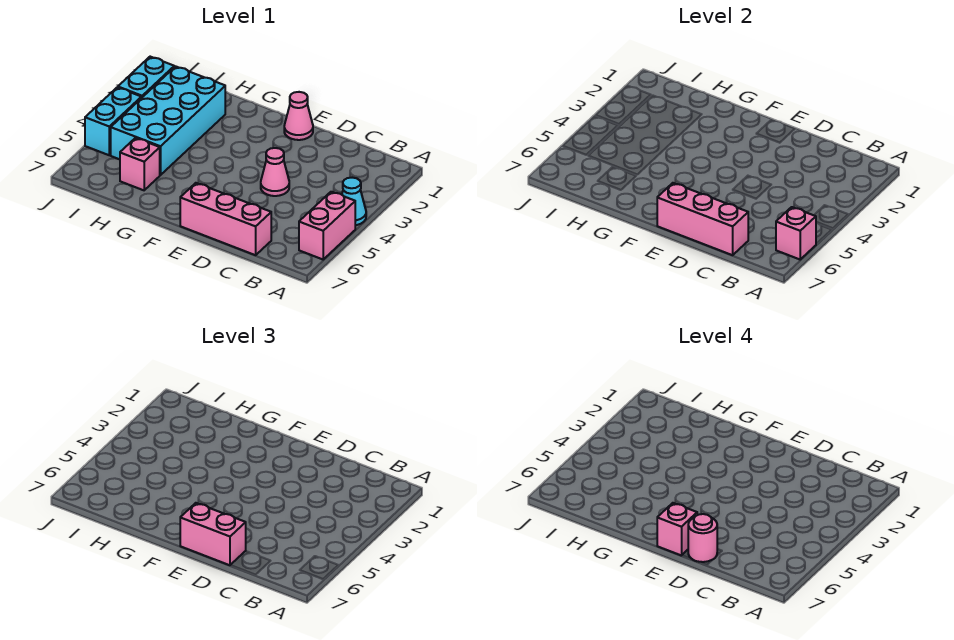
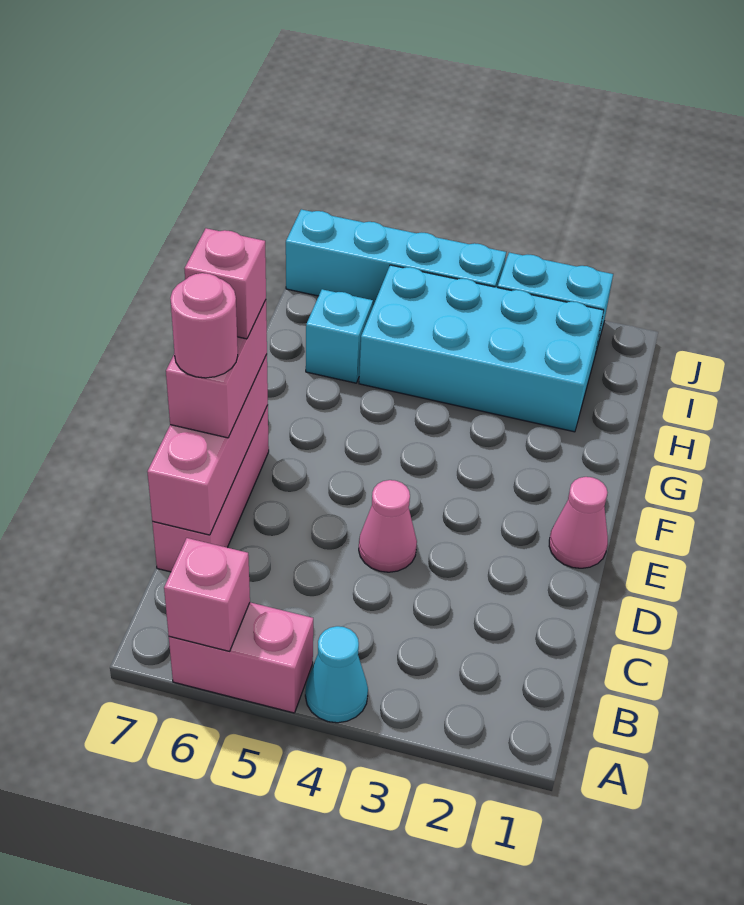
pink brick H6 level 1 -> cyan brick H6 level 1
cyan brick J4:J5 level 1 -> cyan brick J4:J7 level 1

